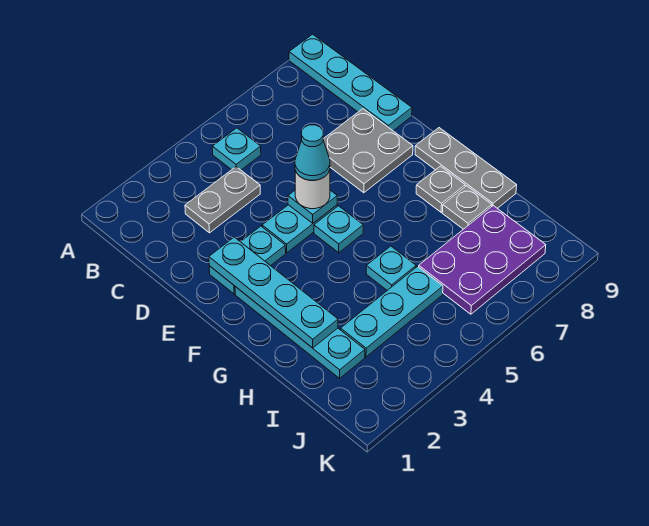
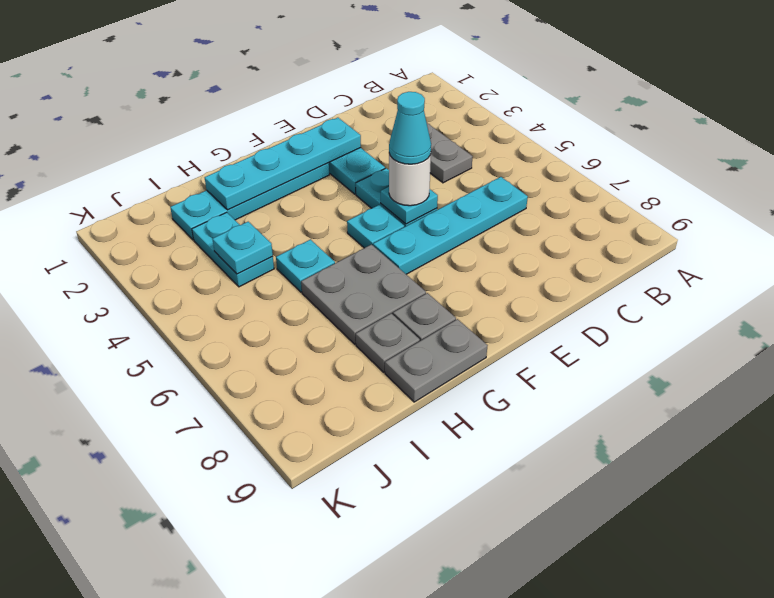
cyan plate A9:D9 level 1 -> cyan plate C6:F6 level 1
cyan plate B5 level 1 -> cyan plate I4 level 2
grey plate D7:E8 level 1 -> grey plate G6:H7 level 1
grey plate F9:H9 level 1 -> grey plate G9:H9 level 1
cyan plate I3:I5 level 1 -> cyan plate I3:I4 level 1
purple plate I6:J8 level 1 -> none

